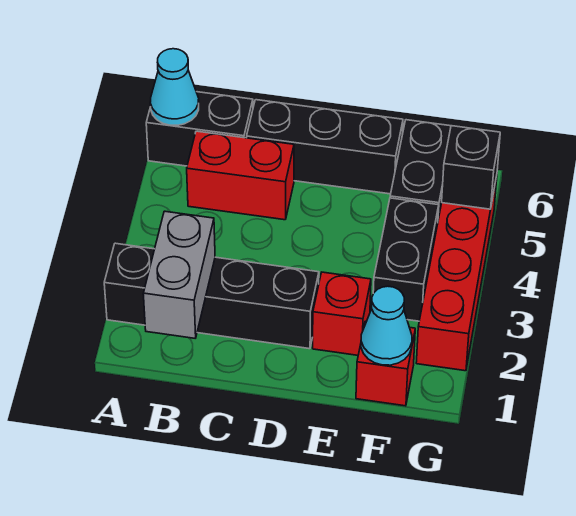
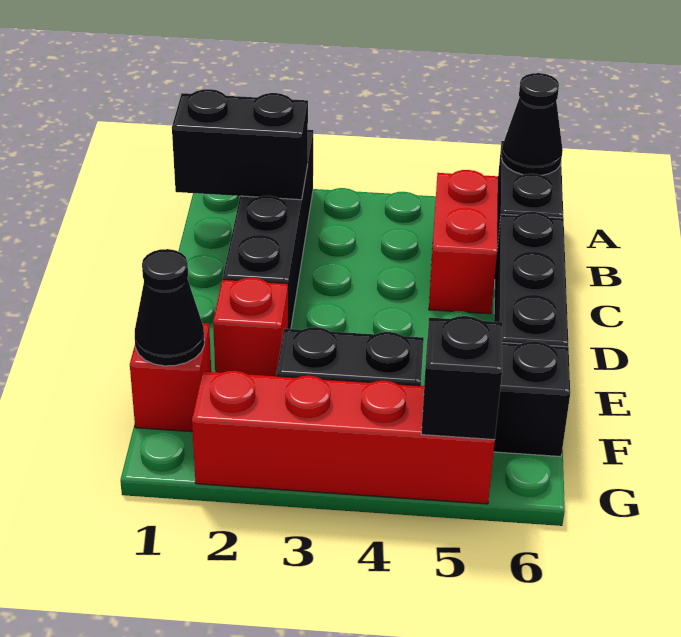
cyan cone A6 level 2 -> black cone A6 level 2
grey brick B1:B2 level 2 -> black brick B1:B2 level 2
cyan cone F1 level 2 -> black cone F1 level 2

